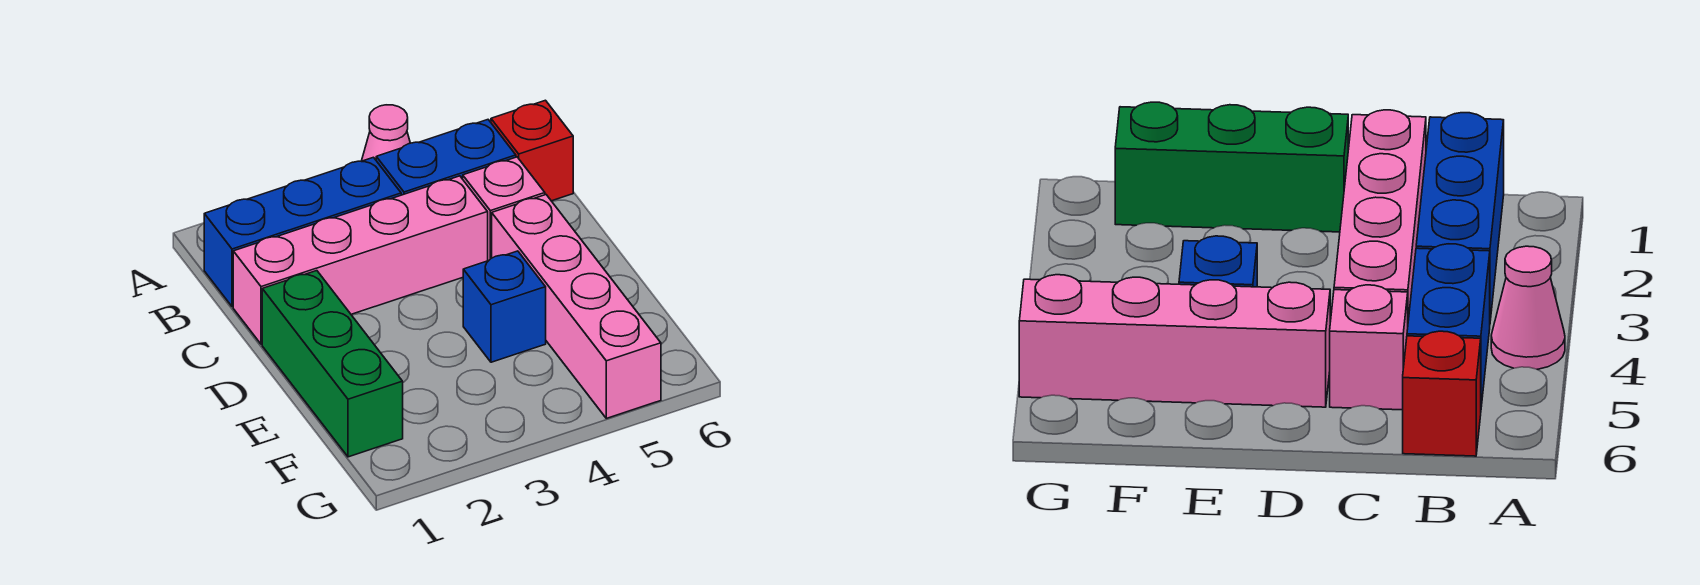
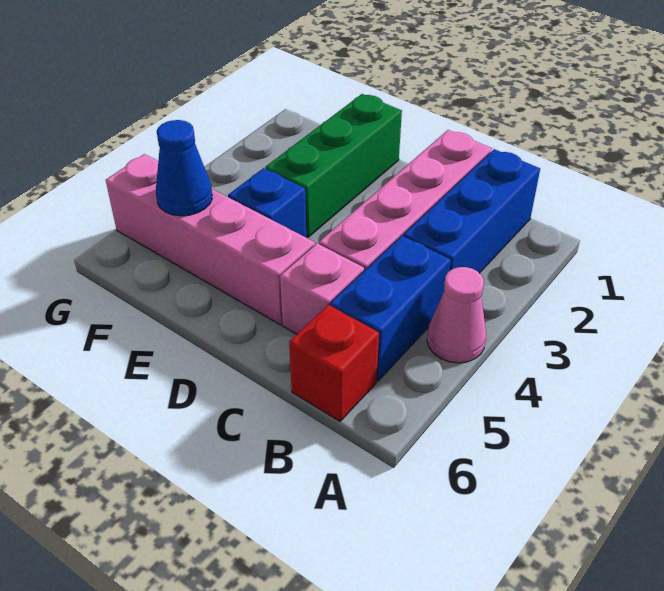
green brick D1:F1 level 1 -> green brick E1:E3 level 1
none -> blue cone F5 level 2

